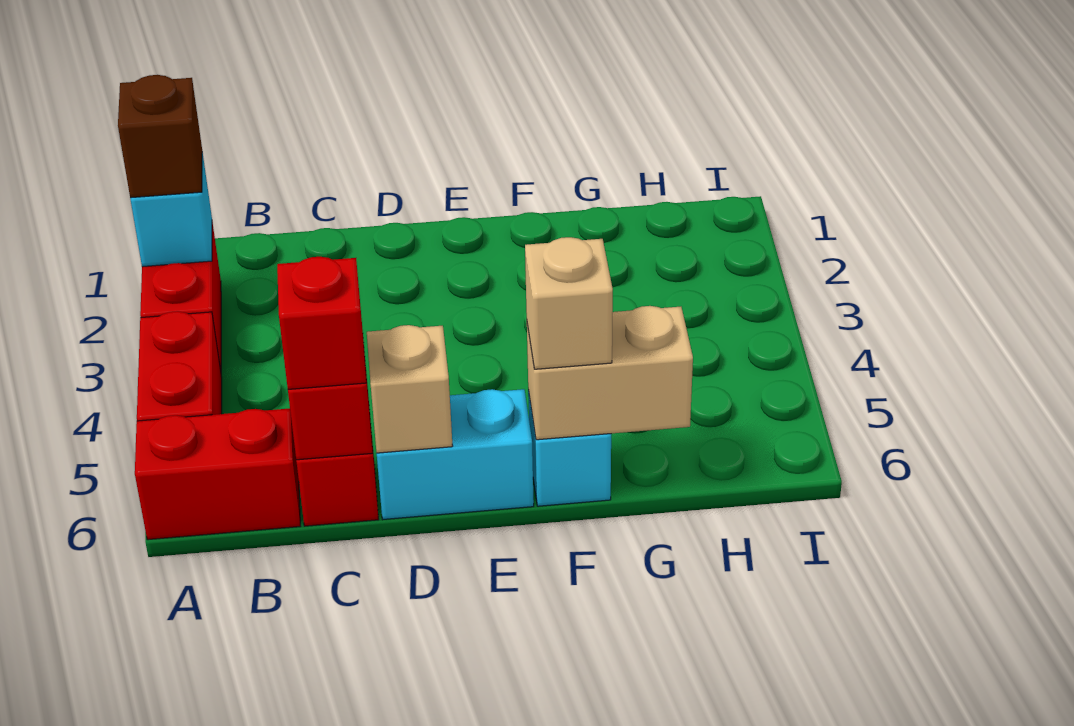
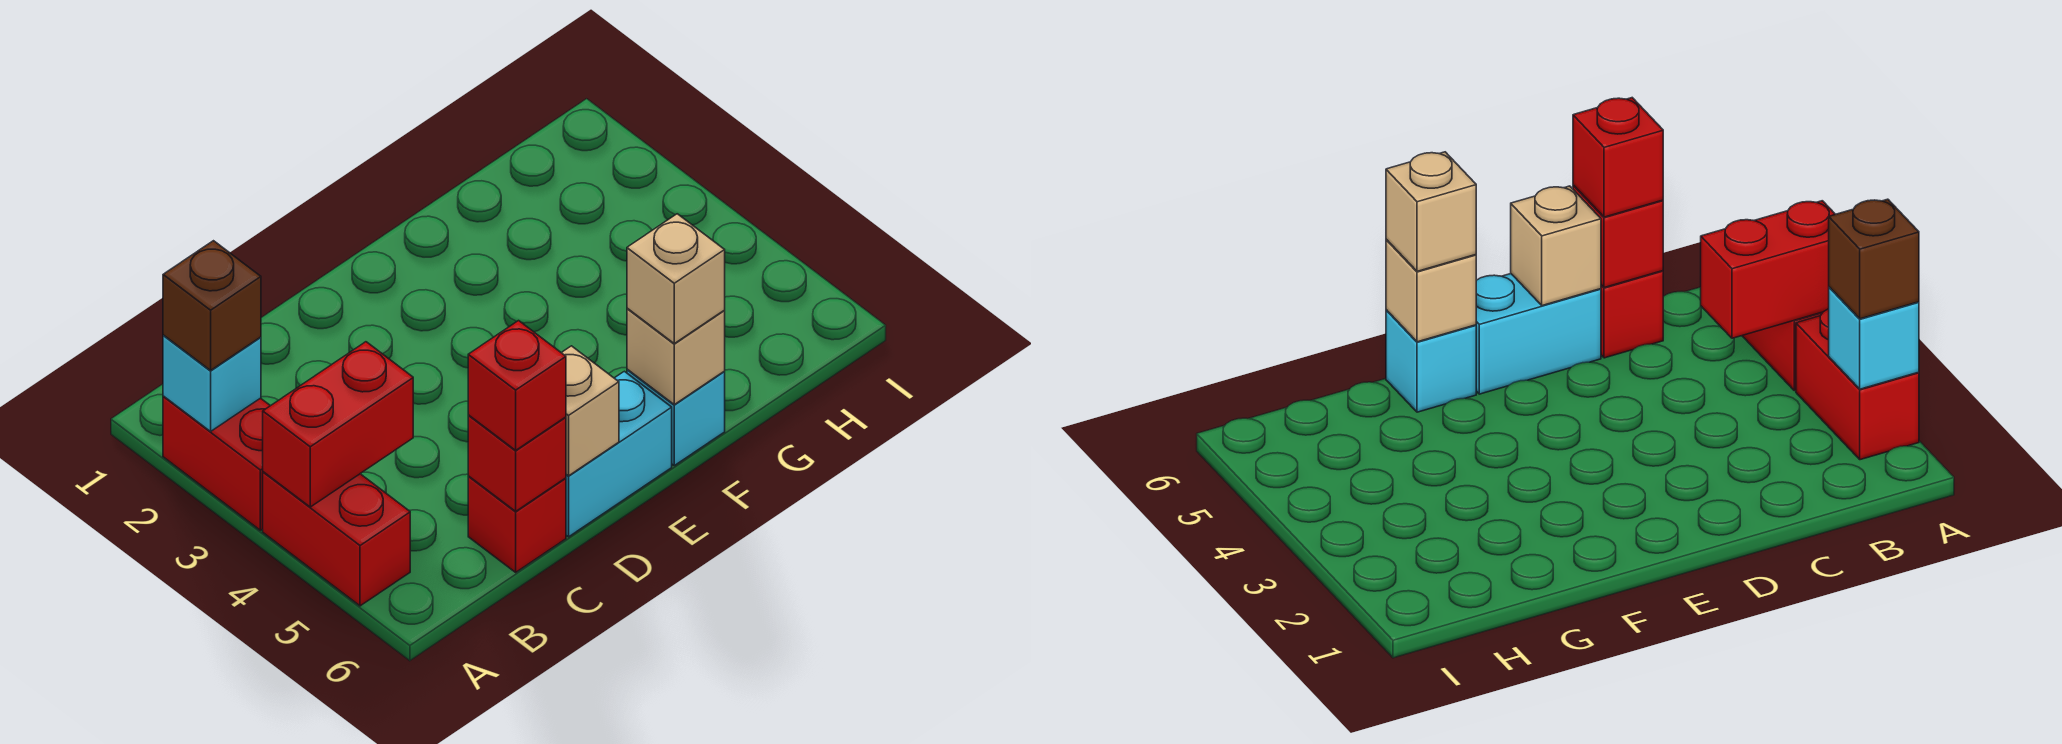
red brick A6:B6 level 1 -> red brick A4:B4 level 2
tan brick F6:G6 level 2 -> tan brick F6 level 2

